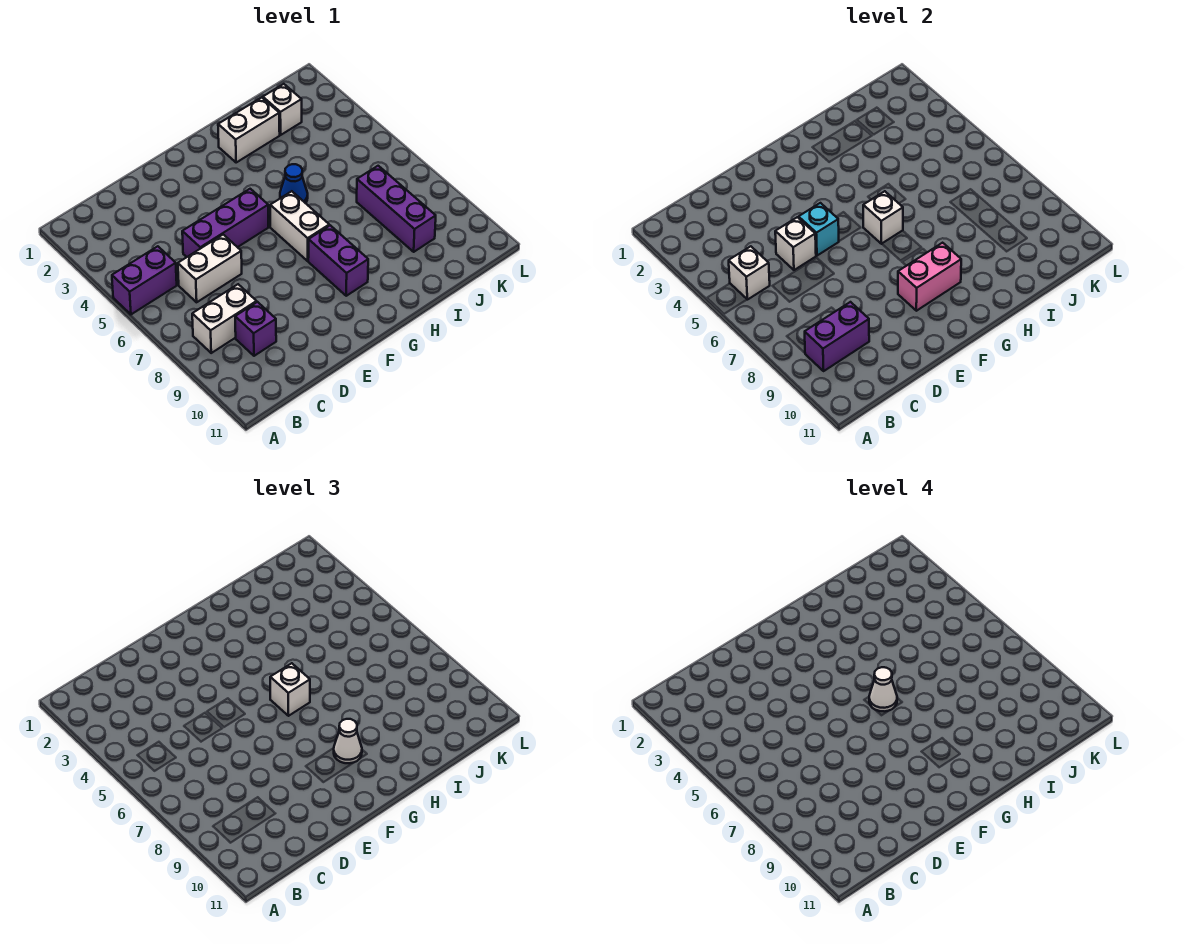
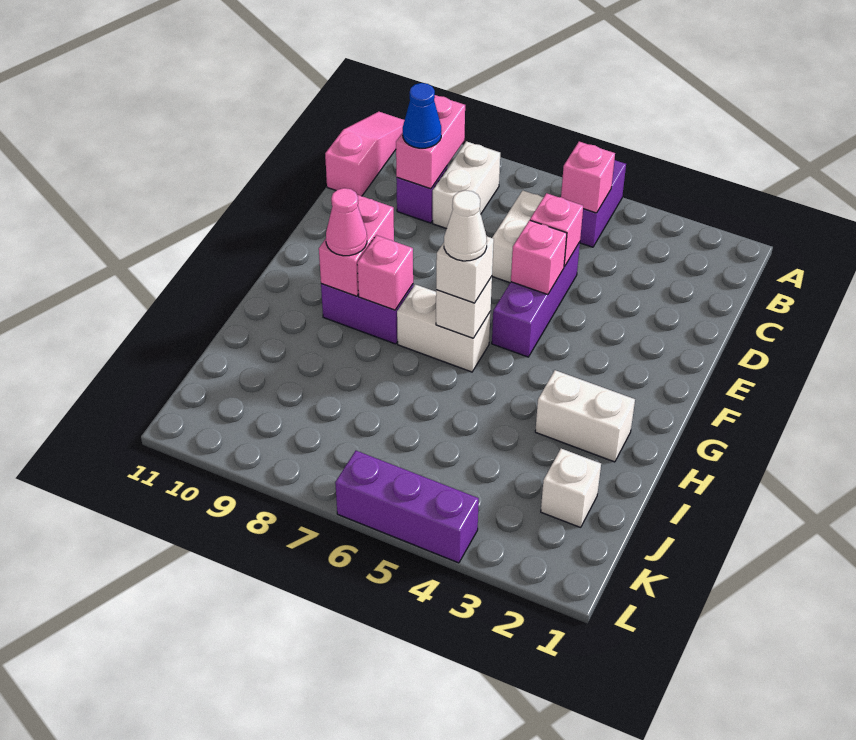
none -> pink slope A11:C11 level 1 top C
white brick B5 level 2 -> pink brick B5 level 2
purple brick B9:C9 level 2 -> pink brick B9:C9 level 2
white brick D5 level 2 -> pink brick D5 level 2
cyan brick E5 level 2 -> pink brick E5 level 2
none -> pink brick G8 level 2
white cone G9 level 3 -> pink cone G9 level 3
white brick H2:I2 level 1 -> white brick H2:H3 level 1
blue cone H5 level 1 -> blue cone C9 level 3
purple brick J7:J9 level 1 -> purple brick L4:L6 level 1

